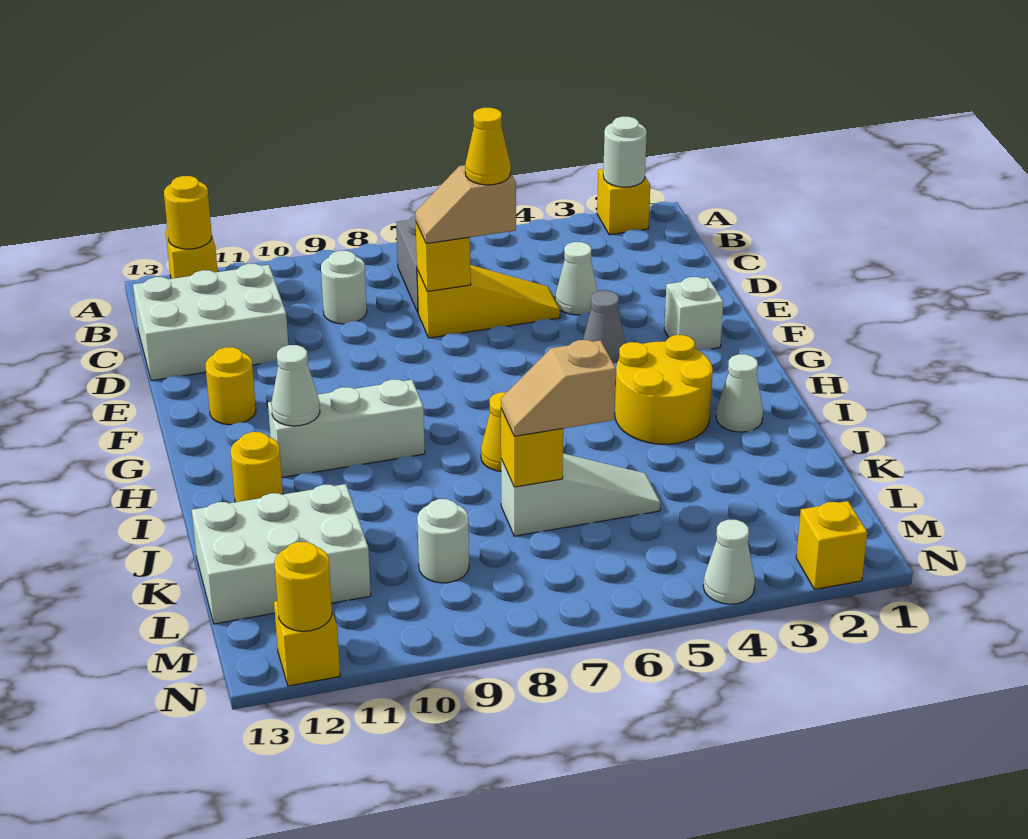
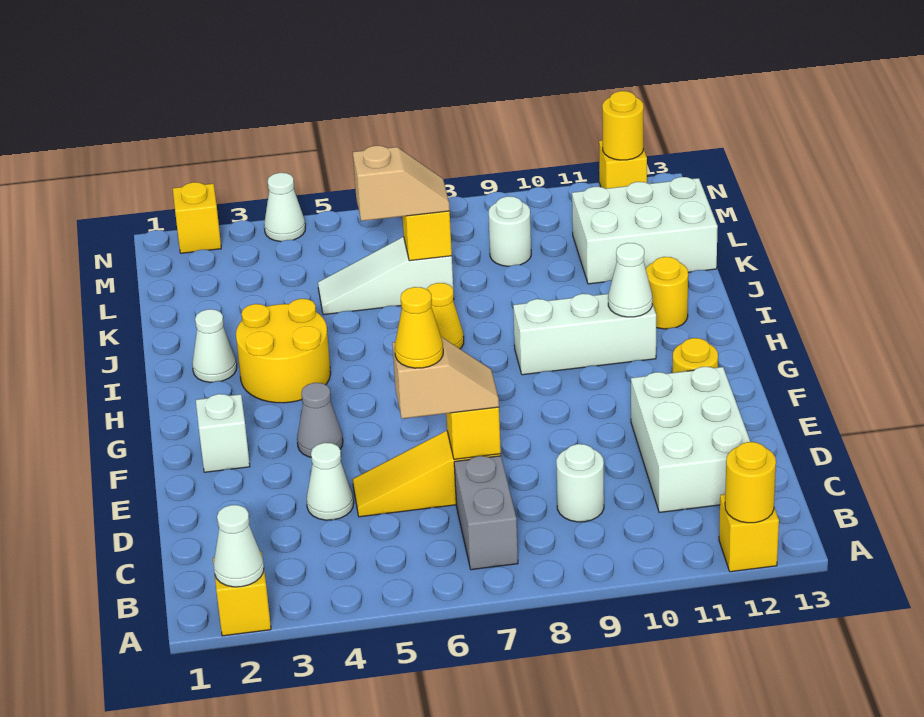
white round brick A2 level 2 -> white cone A2 level 2
white brick C11:D13 level 1 -> white brick C11:E12 level 1

